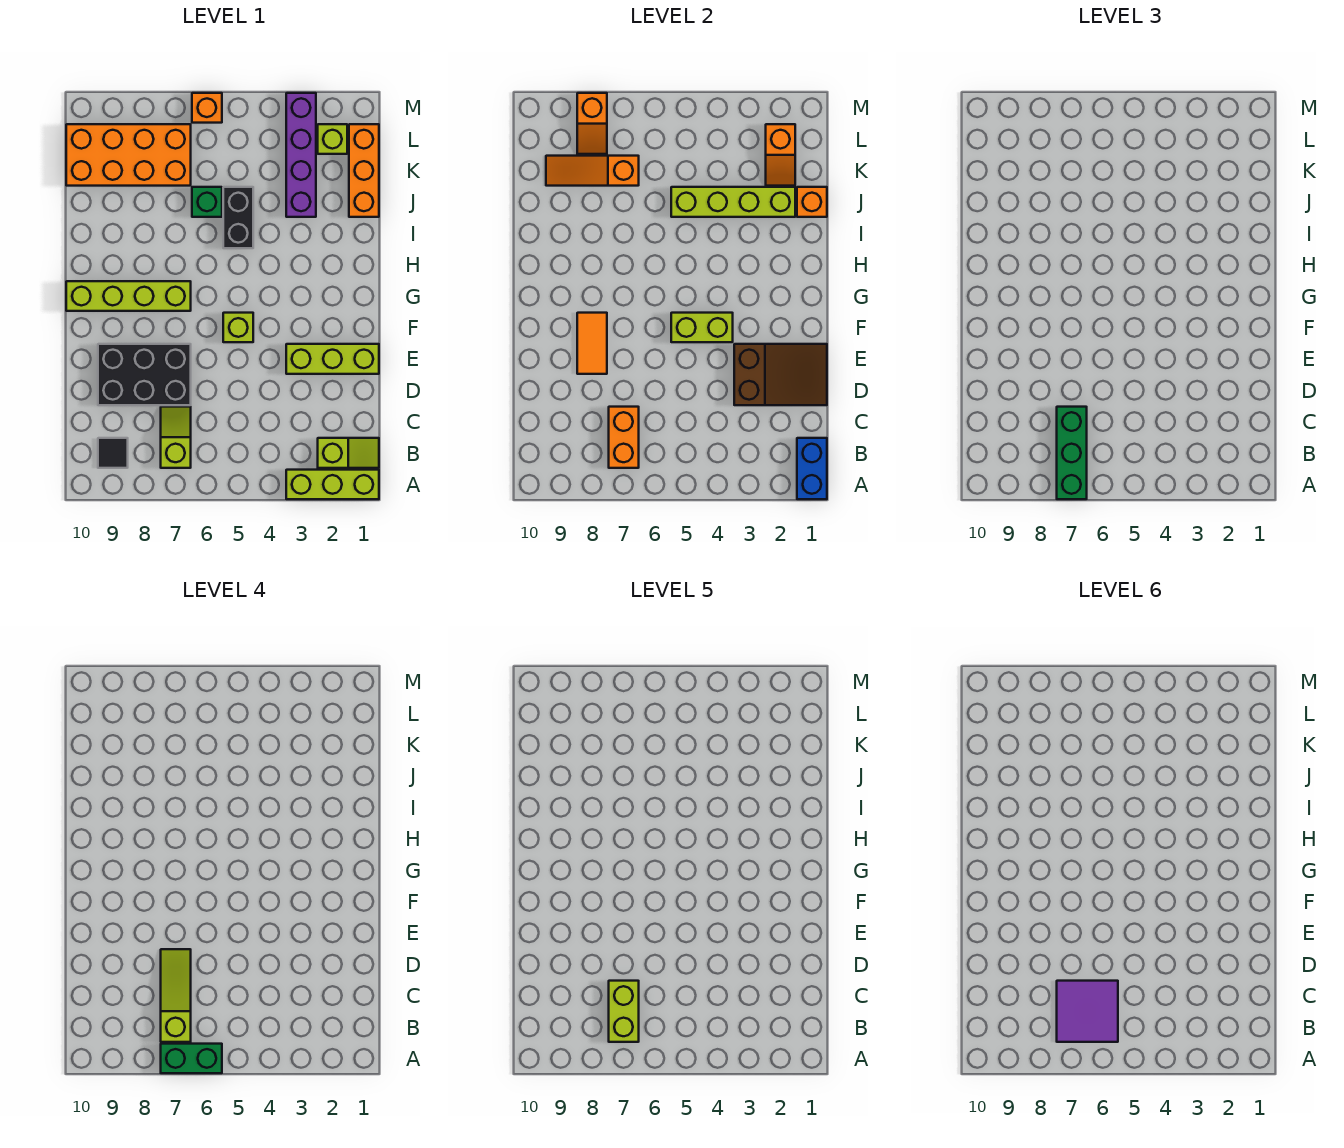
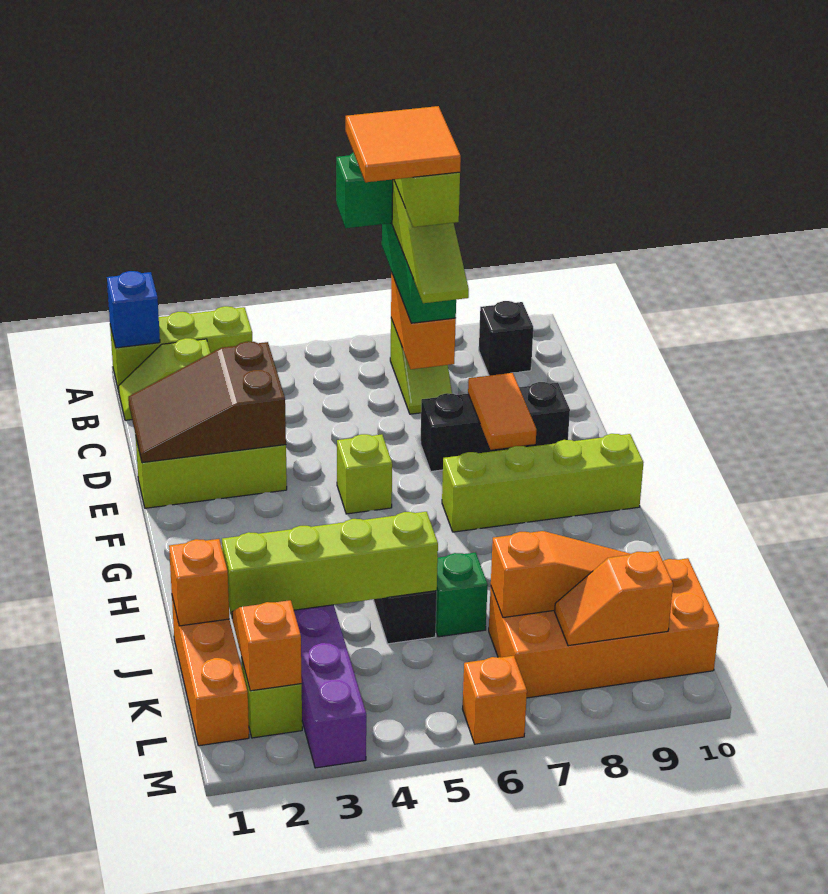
blue brick A1:B1 level 2 -> blue brick A1 level 2
purple tile B6:C7 level 6 -> orange tile B6:C7 level 6
black tile B9 level 1 -> black brick B9 level 1
black brick D7:E9 level 1 -> black brick E7:E9 level 1
lime brick F4:F5 level 2 -> none
orange slope L8:M8 level 2 top M -> orange slope L8:L9 level 2 top 9

